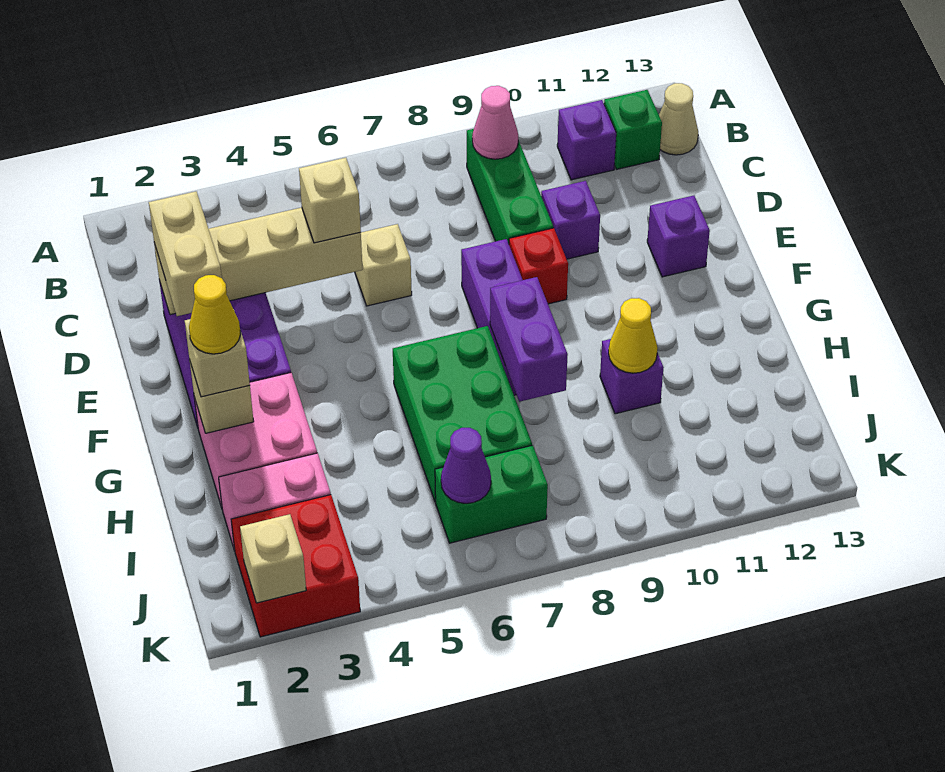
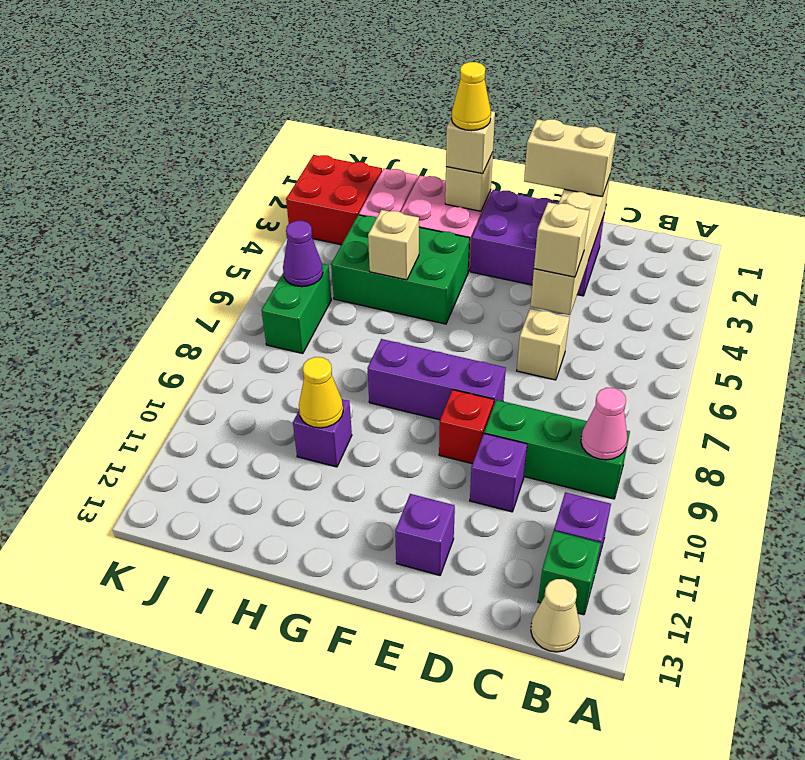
green brick G6:I7 level 1 -> green brick G4:I5 level 1
purple brick G8:H8 level 2 -> none
tan brick K2 level 2 -> tan brick H5 level 2

